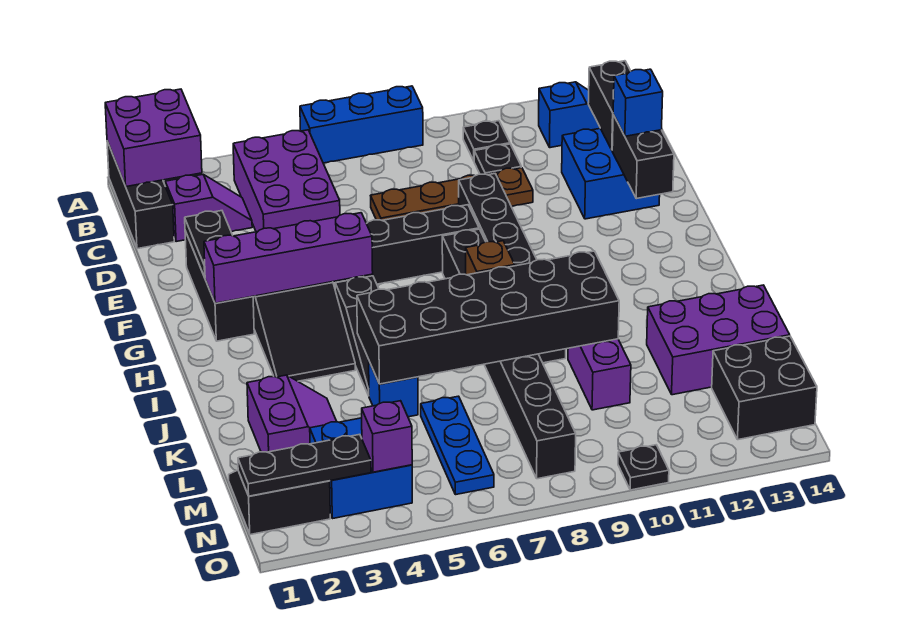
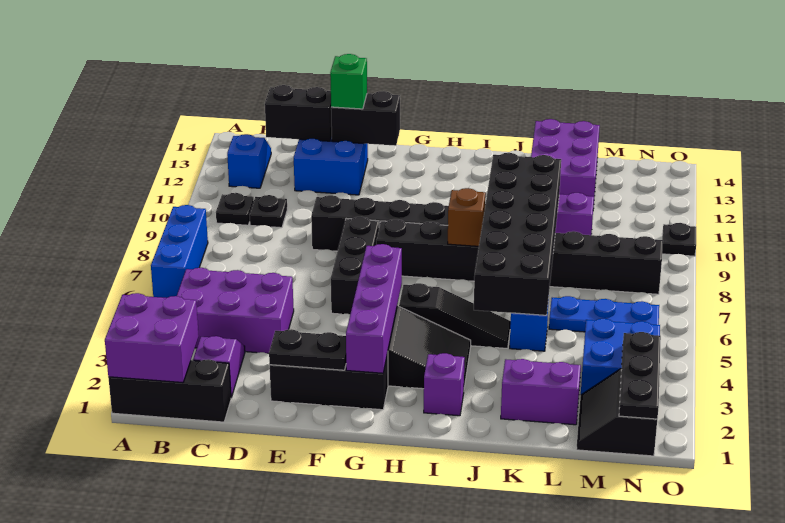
brown plate D7:D10 level 1 -> none
blue brick E13 level 3 -> green brick E13 level 3
black brick M13:N14 level 1 -> none
purple brick N4 level 2 -> purple brick I2 level 1

